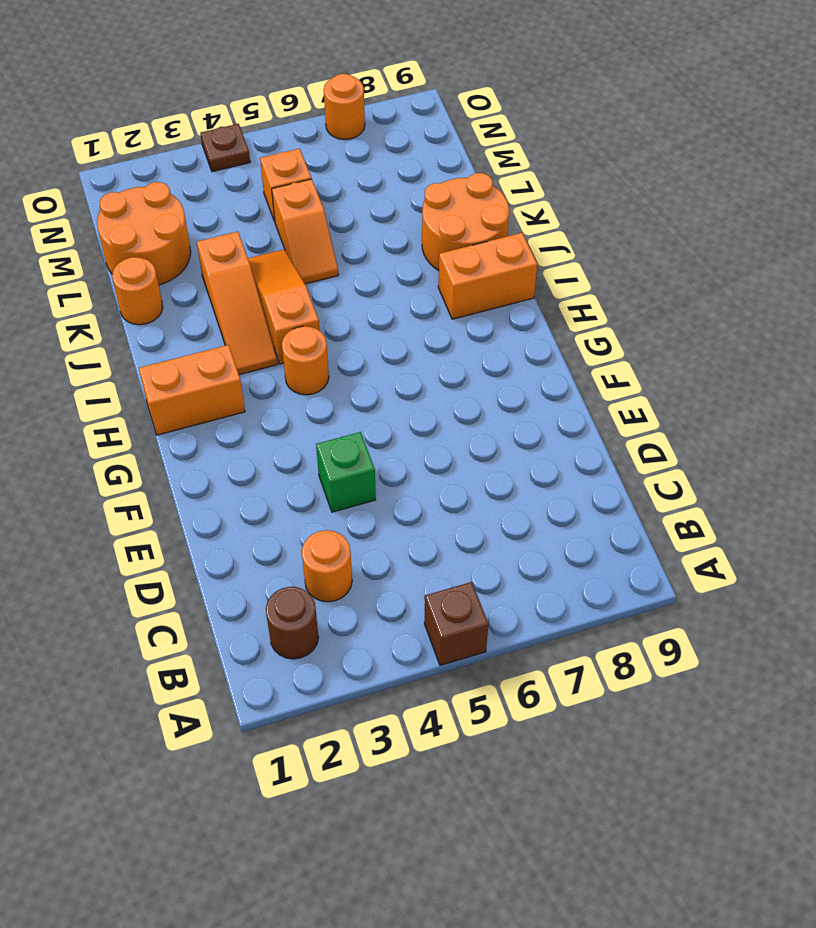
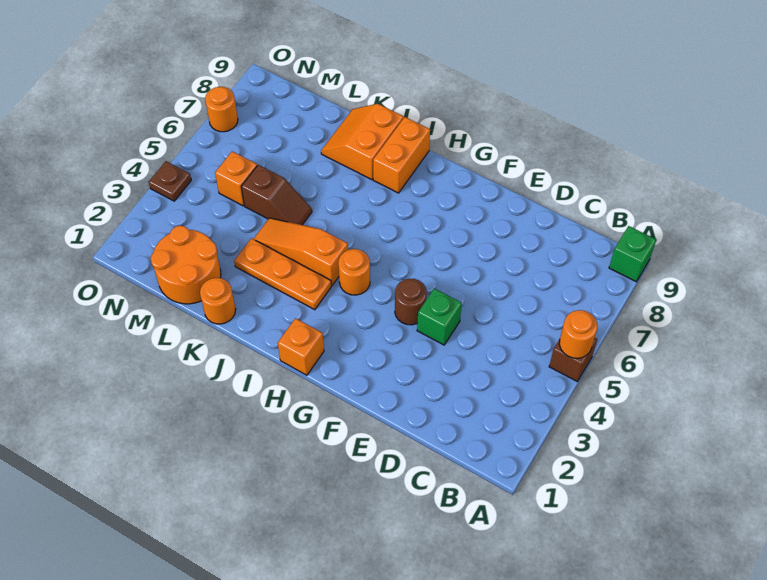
none -> green brick A9 level 1
brown round brick B2 level 1 -> brown round brick F4 level 1
orange round brick C3 level 1 -> orange round brick A5 level 2
orange brick H1:H2 level 1 -> orange brick H1 level 1
orange slope I3:K3 level 1 top K -> orange plate I3:K3 level 1
orange round brick J8:K9 level 1 -> orange slope J8:K9 level 1 top J
orange slope K5:L5 level 1 top L -> brown slope K5:L5 level 1 top L

